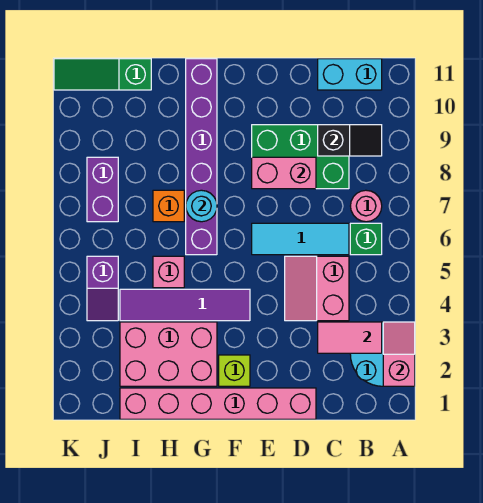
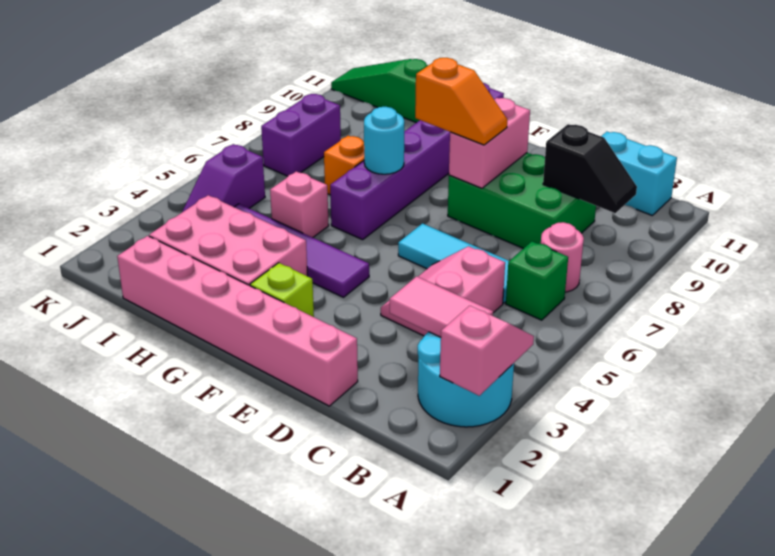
pink brick D8:E8 level 2 -> pink brick E8:E9 level 2
none -> orange slope E8:F8 level 3 top F

